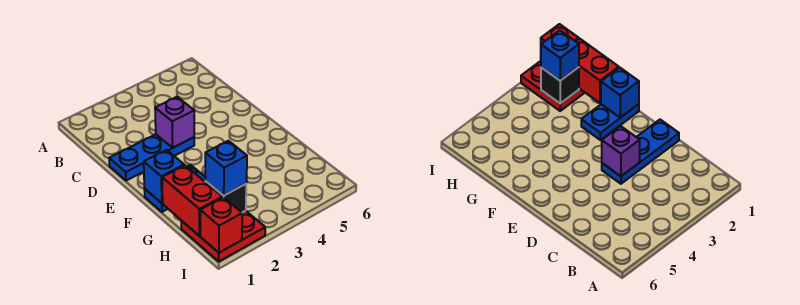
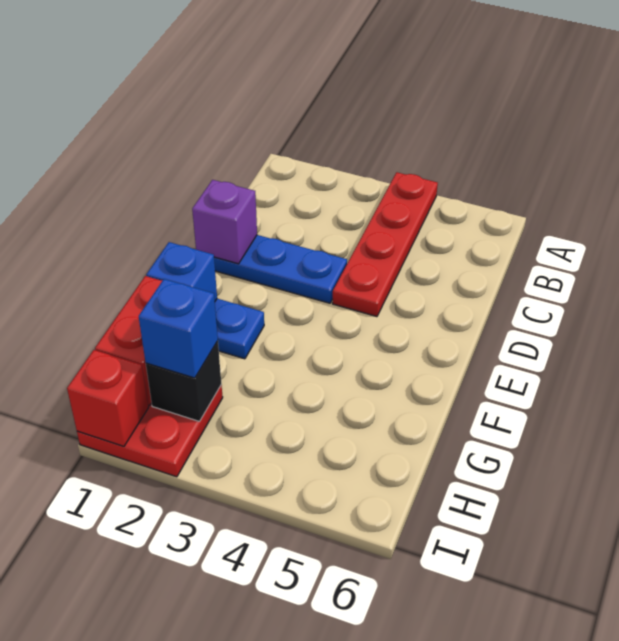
none -> red plate A4:D4 level 1
purple brick D3 level 2 -> purple brick D1 level 2

